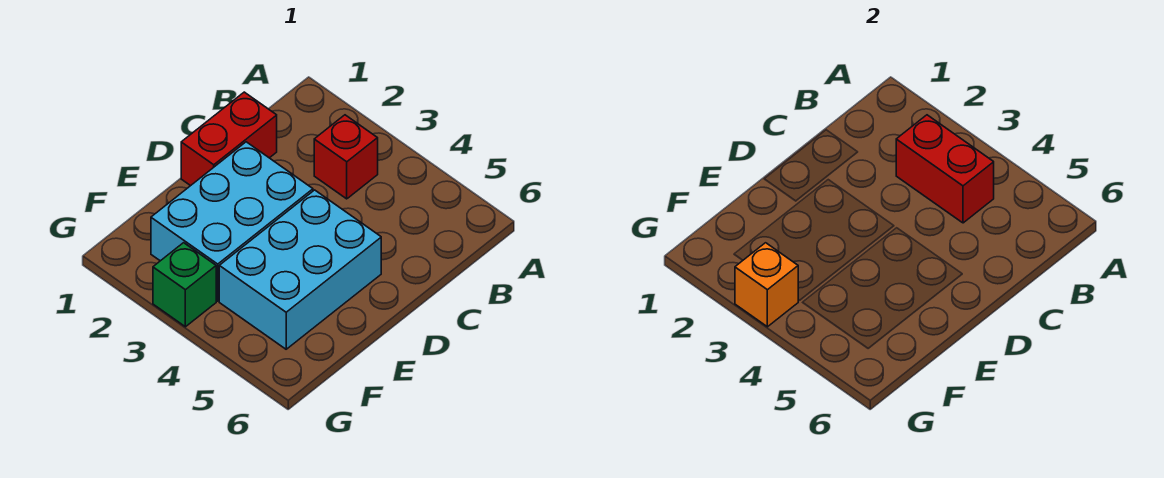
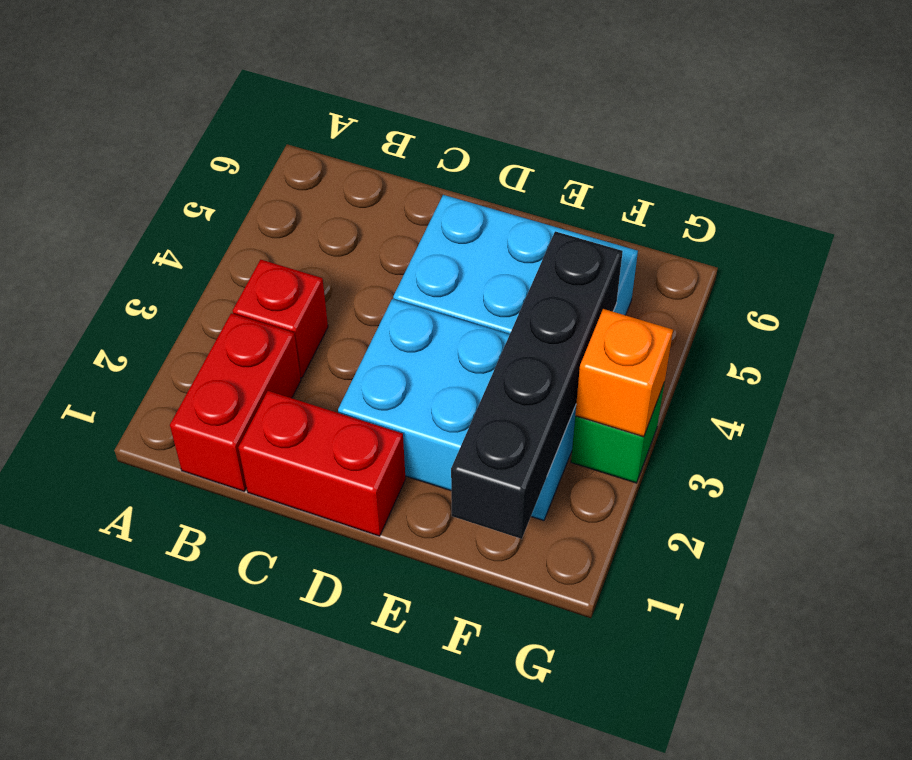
red brick B3:B4 level 2 -> red brick B1:B2 level 1
none -> black brick F1:F4 level 2

